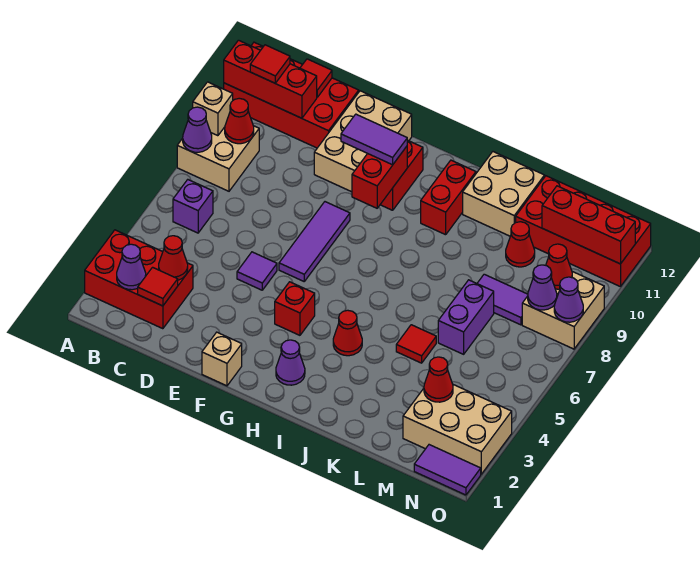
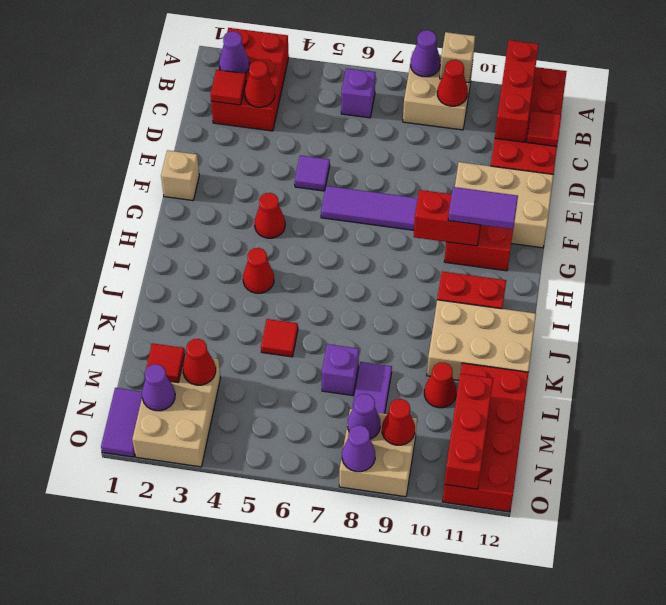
red tile B11 level 3 -> red tile M2 level 2
purple tile F10:G10 level 3 -> purple tile G10:G11 level 3
red brick G4 level 1 -> red cone G4 level 1
purple cone H2 level 1 -> purple cone N2 level 2
tan brick J11:K12 level 1 -> tan brick J10:K12 level 1
purple brick L6:L7 level 1 -> purple brick L7 level 1

